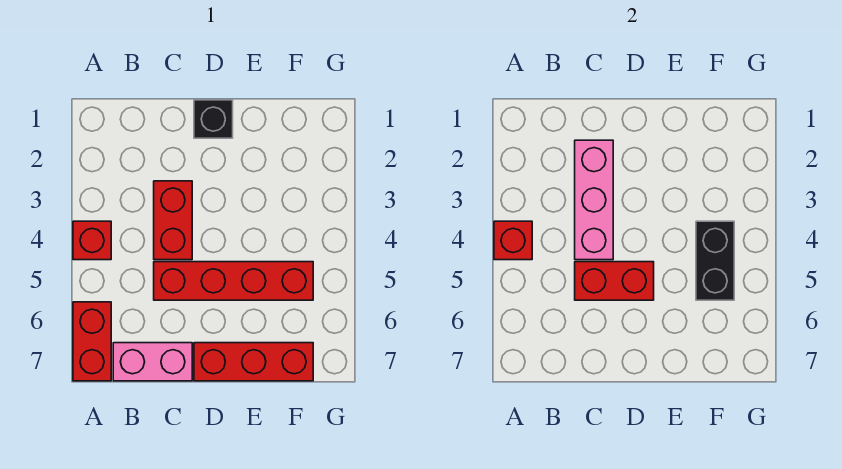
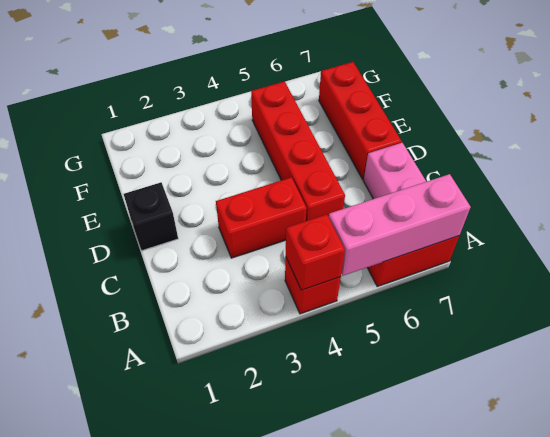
pink brick C2:C4 level 2 -> pink brick A5:A7 level 2
red brick C5:D5 level 2 -> none
black brick F4:F5 level 2 -> none

